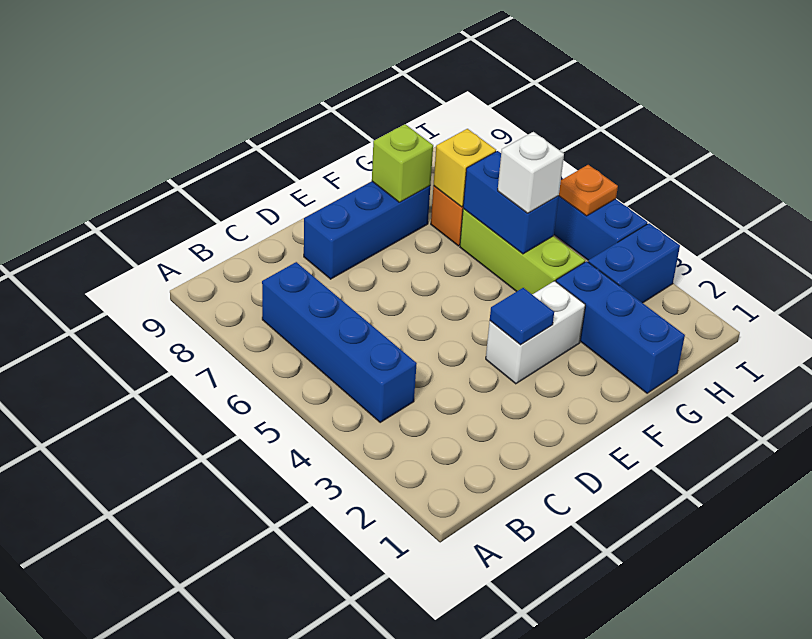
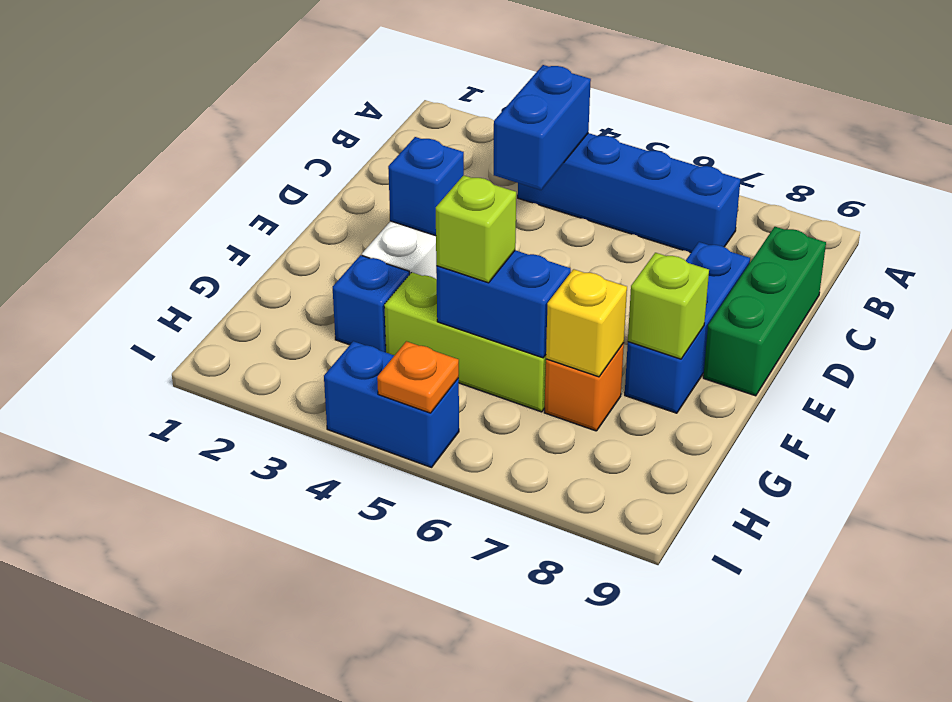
none -> green brick C9:E9 level 1
blue tile E3 level 2 -> blue brick E3 level 2
blue brick G1:G3 level 1 -> blue brick G3 level 1
white brick G5 level 3 -> lime brick G5 level 3
blue brick H3:I3 level 1 -> blue brick B4:C4 level 2

